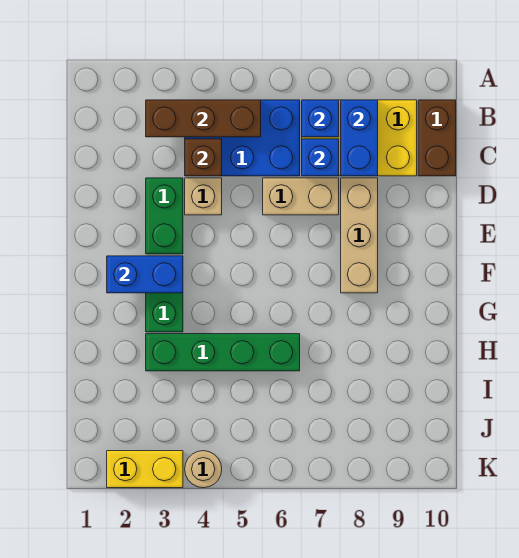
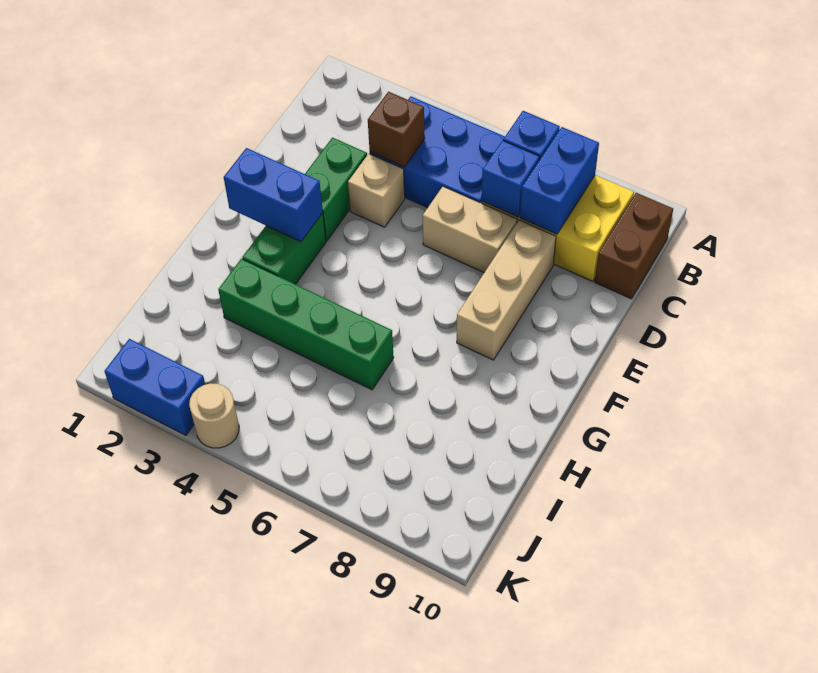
brown brick B3:B5 level 2 -> none
yellow brick K2:K3 level 1 -> blue brick K2:K3 level 1

